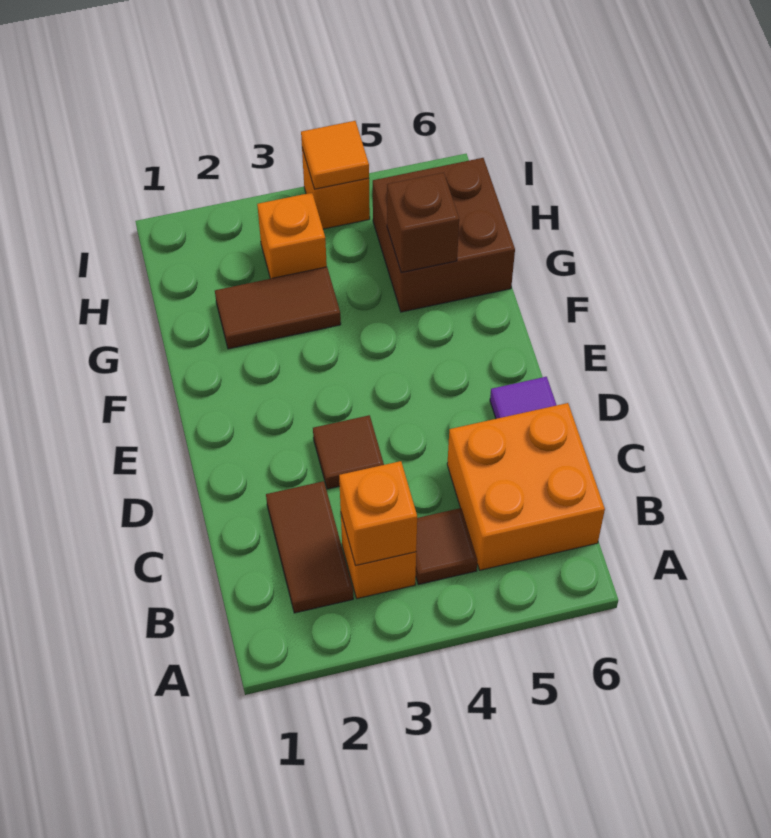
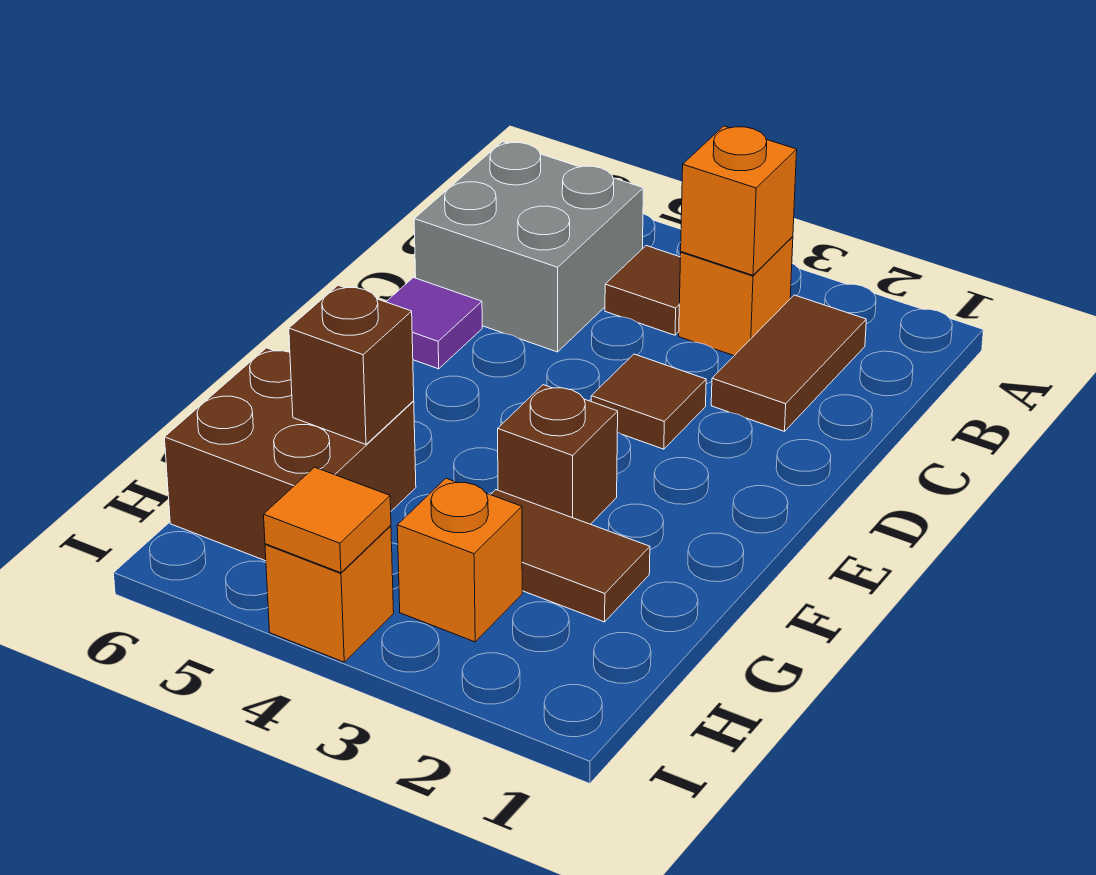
orange brick B5:C6 level 1 -> grey brick B5:C6 level 1
none -> brown brick F3 level 1

